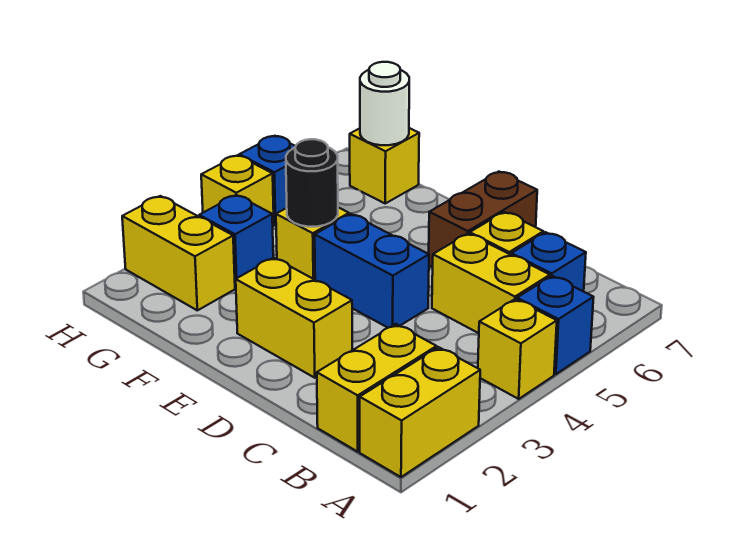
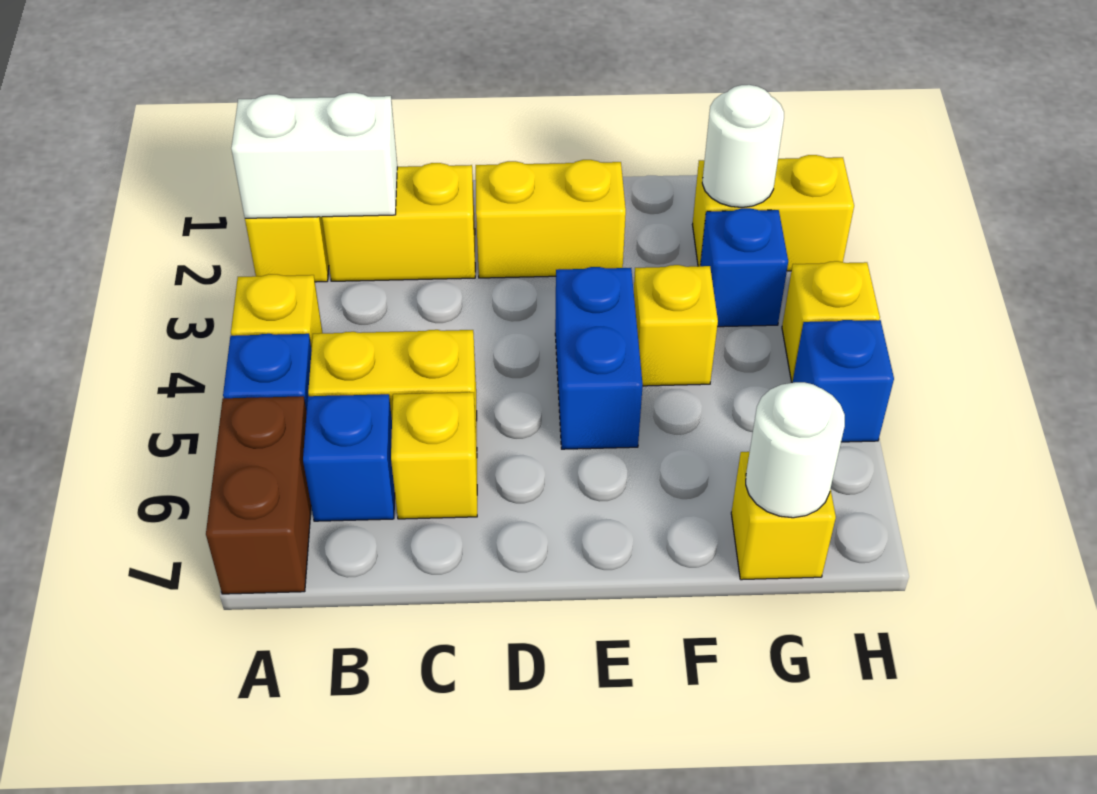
none -> white brick A2:B2 level 2
yellow brick B1:B2 level 1 -> yellow brick B2:C2 level 1
blue brick D4:E4 level 1 -> blue brick E4:E5 level 1
brown brick D6:D7 level 1 -> brown brick A6:A7 level 1
black round brick F4 level 2 -> none
none -> white round brick G2 level 2

